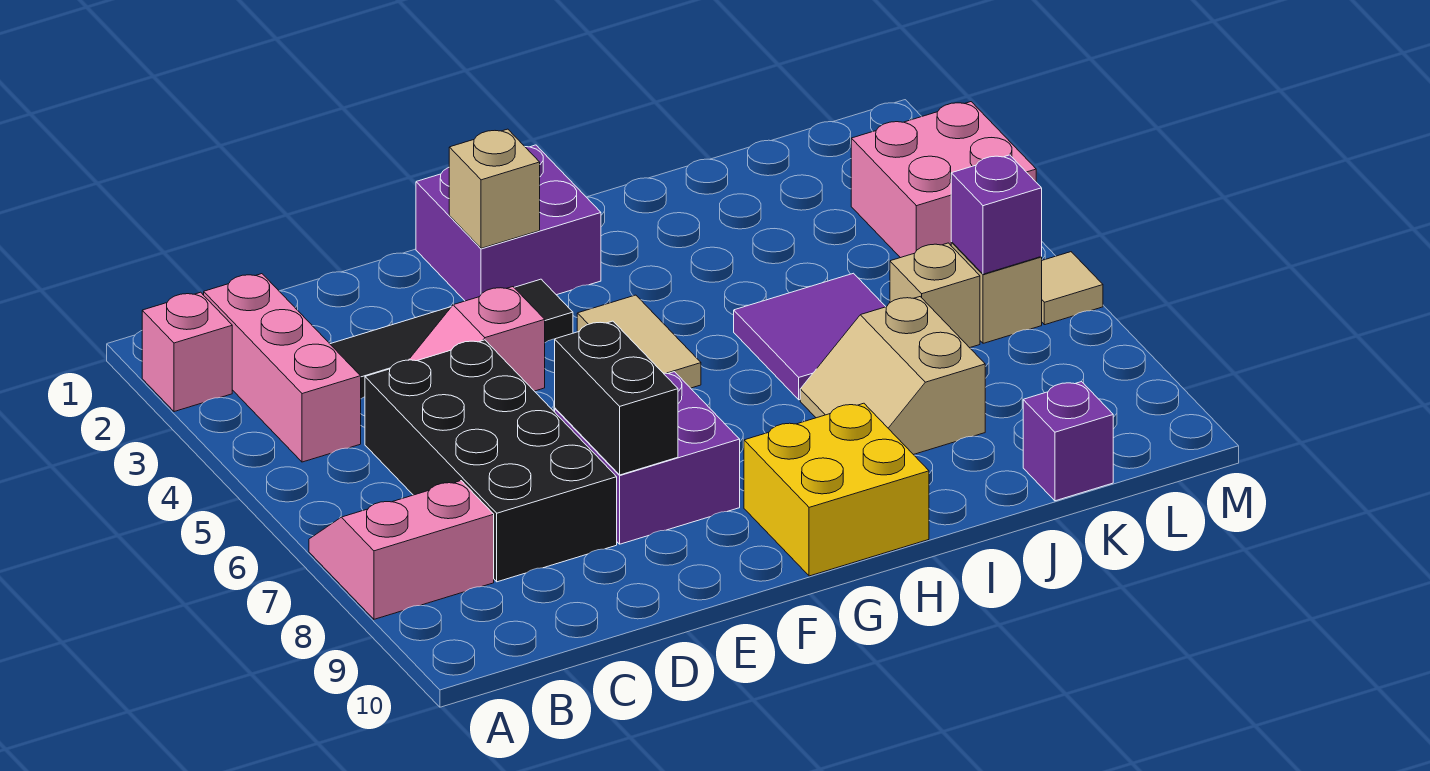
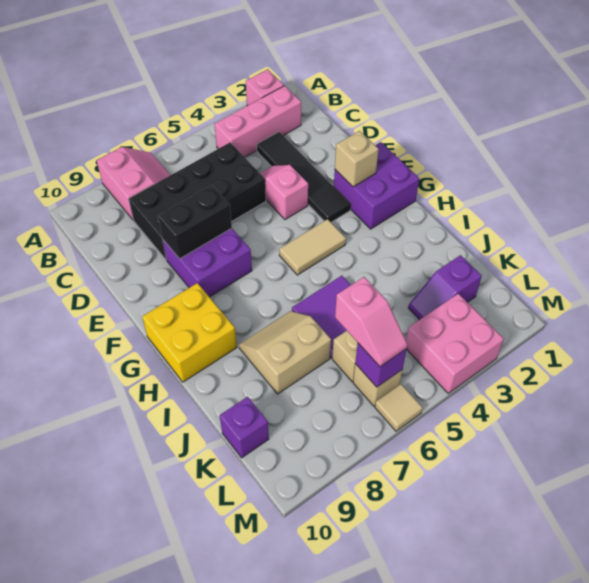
none -> purple slope K2:K3 level 1 top 2
none -> pink slope K6:L6 level 3 top K

